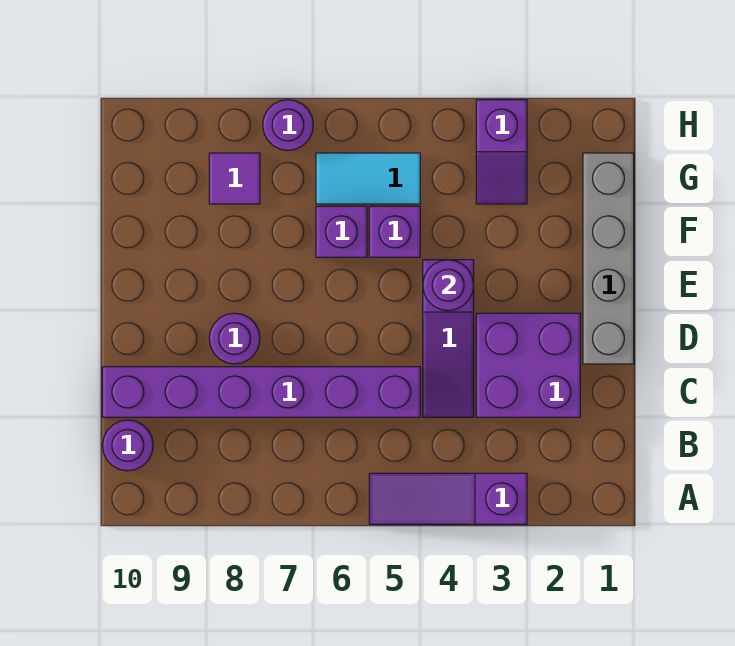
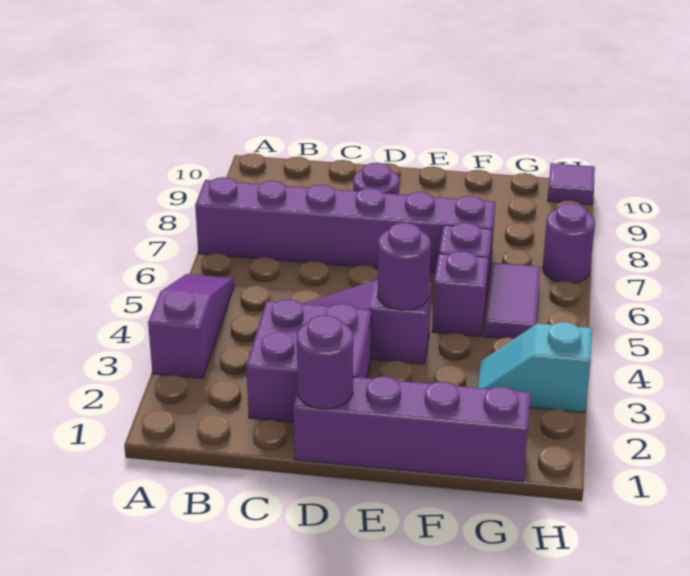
purple round brick B10 level 1 -> purple round brick D1 level 2
purple brick C5:C10 level 1 -> purple brick A7:F7 level 1
grey brick D1:G1 level 1 -> purple brick D1:G1 level 1
purple slope G3:H3 level 1 top H -> cyan slope G3:H3 level 1 top H
cyan tile G5:G6 level 1 -> purple tile G5:G6 level 1
purple tile G8 level 1 -> purple tile H10 level 1

